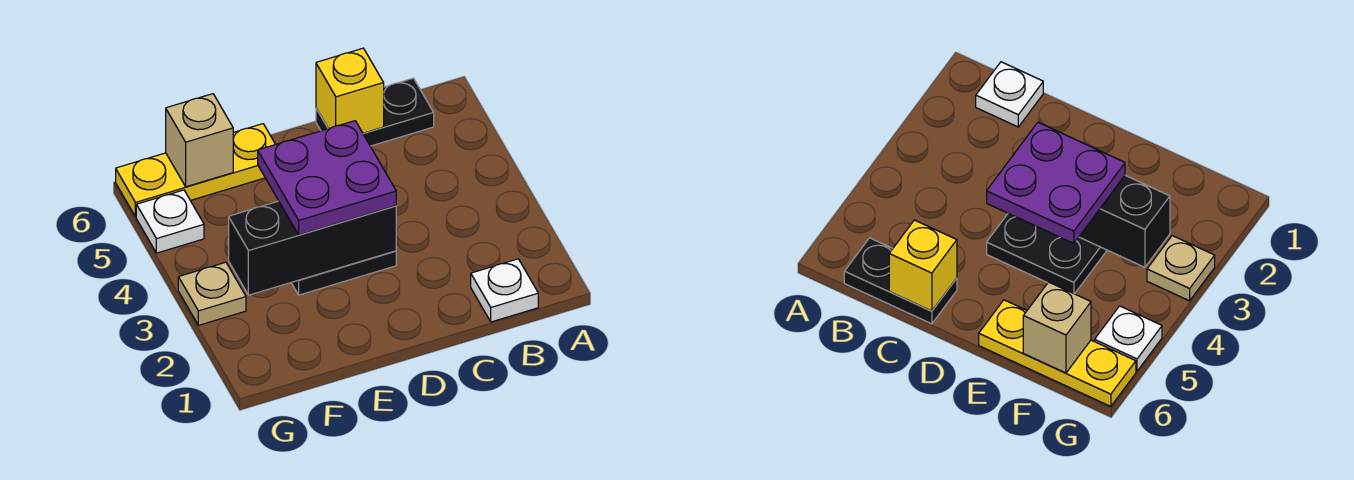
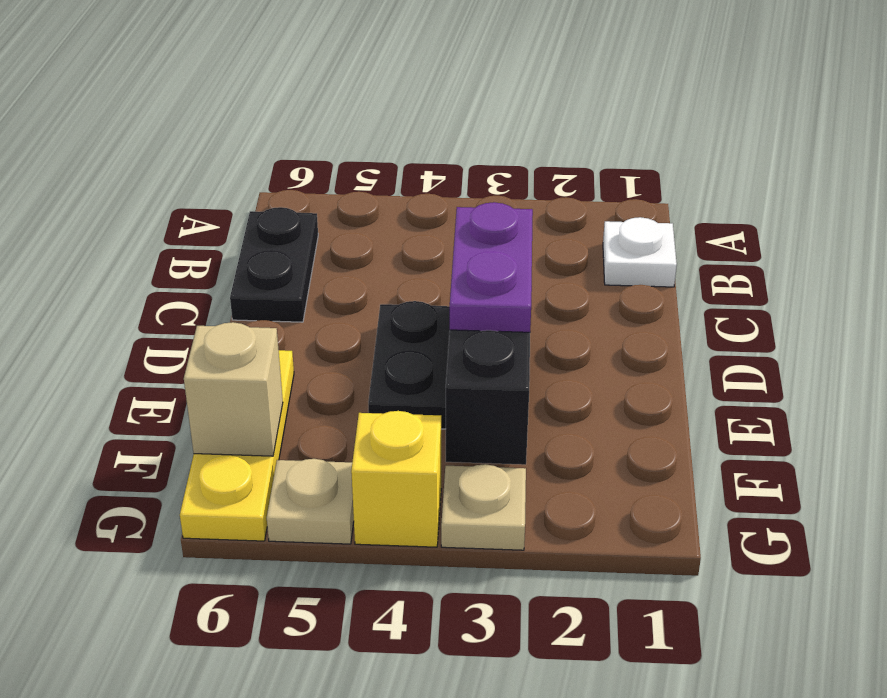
yellow brick C6 level 2 -> yellow brick G4 level 1
purple plate D3:E4 level 3 -> purple plate D3:E3 level 3
white plate G5 level 1 -> tan plate G5 level 1

